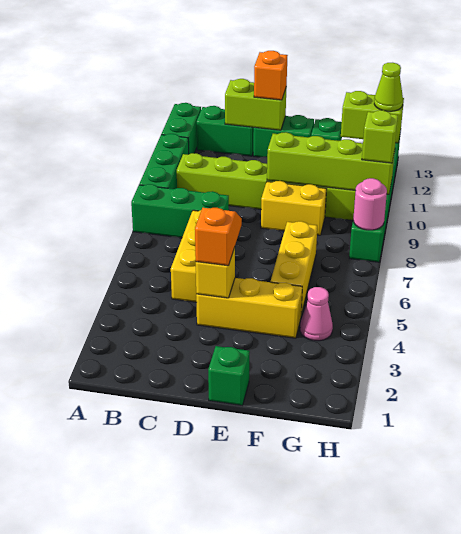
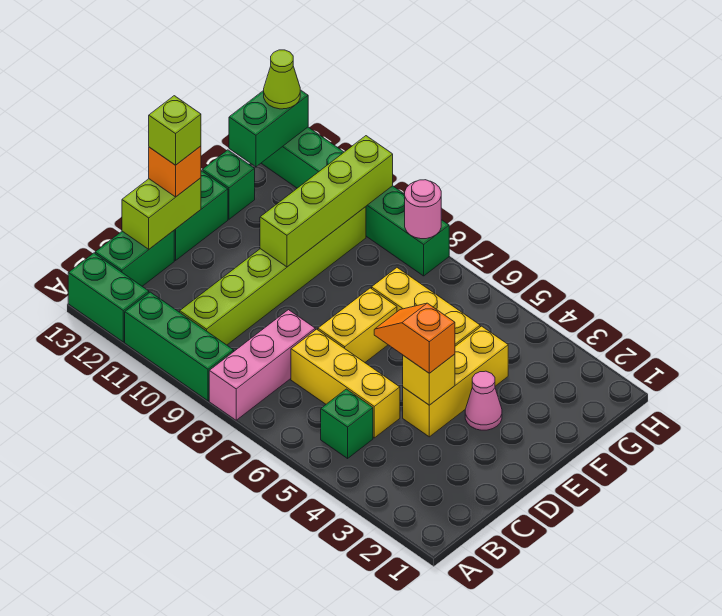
green brick A8:C8 level 1 -> pink brick A8:C8 level 1
green brick E1 level 1 -> green brick B5 level 1
yellow brick E9:F9 level 1 -> yellow brick D7:E7 level 1
pink cone G4 level 1 -> pink cone E3 level 1
lime brick G13:H13 level 2 -> green brick G13:H13 level 2
lime brick H10 level 3 -> lime brick D13 level 4

